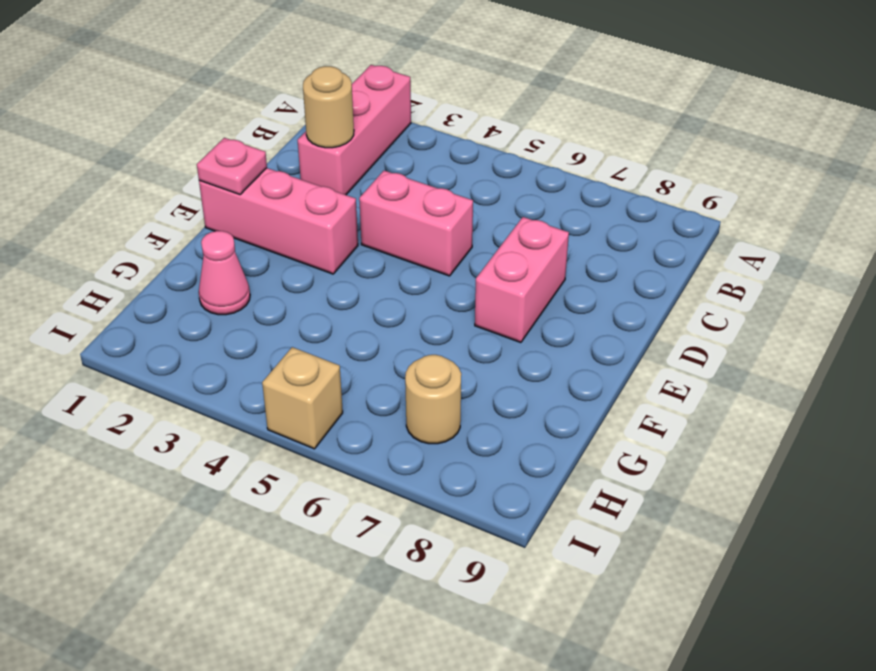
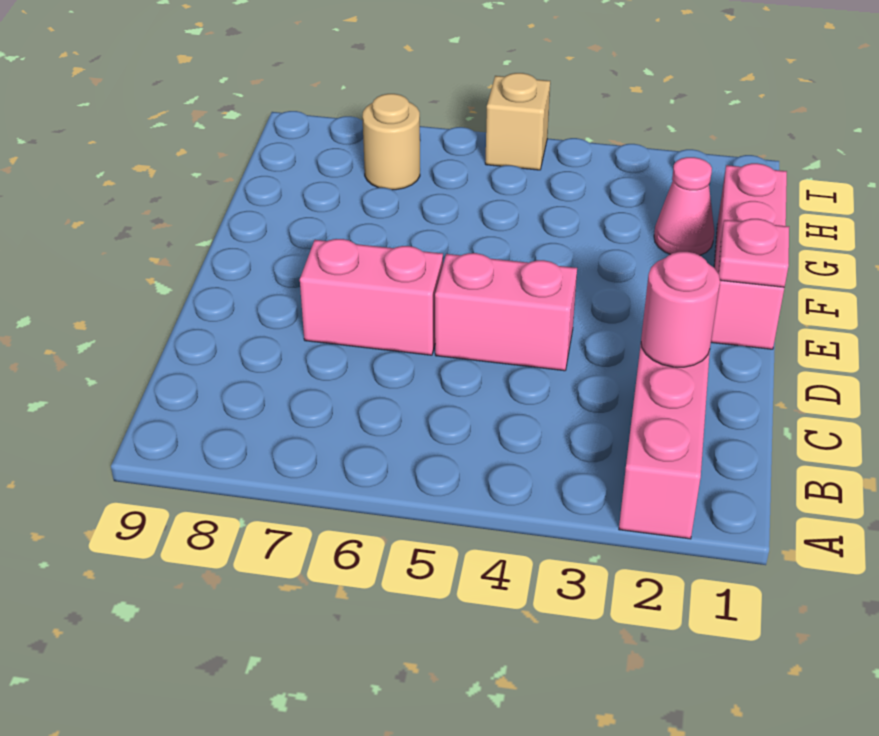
tan round brick C2 level 2 -> pink round brick C2 level 2
pink brick D7:E7 level 1 -> pink brick D6:D7 level 1
pink brick E1:E3 level 1 -> pink brick E1:G1 level 1

